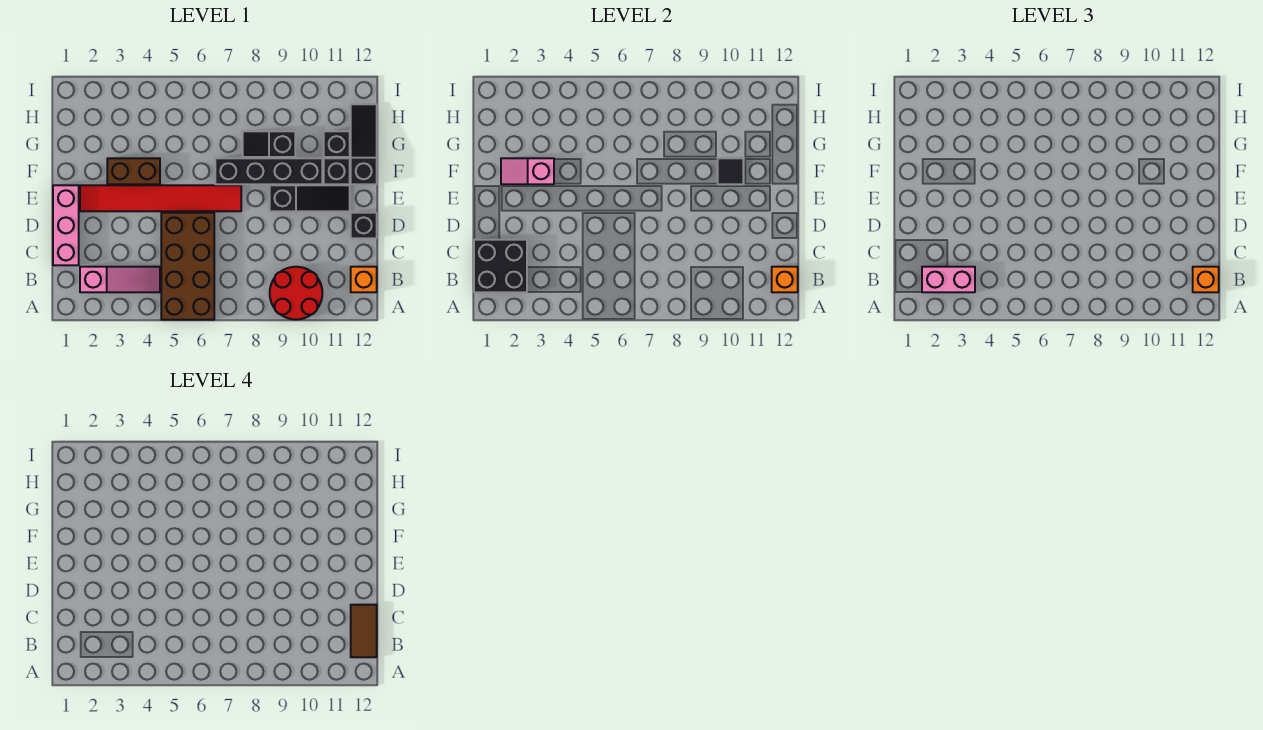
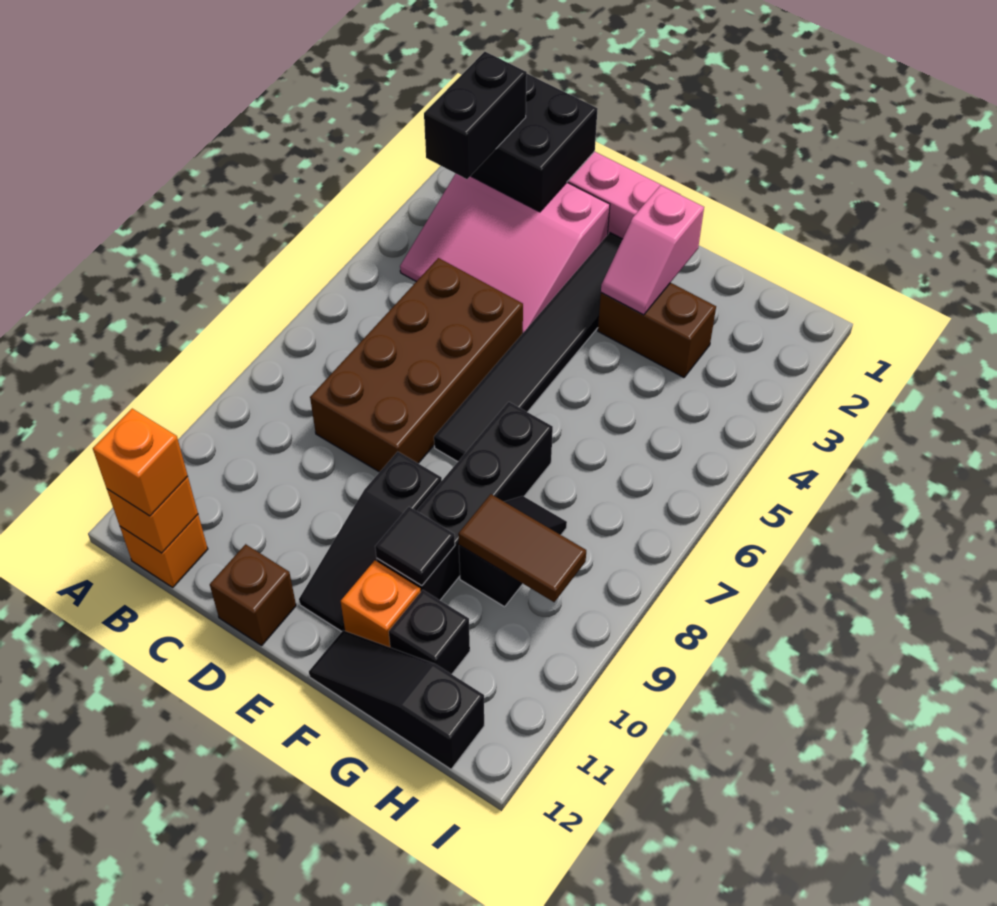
brown brick A5:D6 level 1 -> brown brick C5:D8 level 1
red round brick A9:B10 level 1 -> none
pink slope B2:B4 level 1 top 2 -> pink slope B2:D4 level 1 top 2
pink brick B2:B3 level 3 -> black brick B2:B3 level 3
brown tile B12:C12 level 4 -> brown tile G9:H9 level 2
black brick D12 level 1 -> brown brick D12 level 1
red tile E2:E7 level 1 -> black tile E2:E7 level 1
pink slope F2:F3 level 2 top 3 -> pink slope F2:F3 level 2 top 2
brown brick F3:F4 level 1 -> brown brick F3:G3 level 1
black brick F11 level 1 -> orange brick F11 level 1
black slope F12:H12 level 1 top F -> black slope F12:H12 level 1 top H

